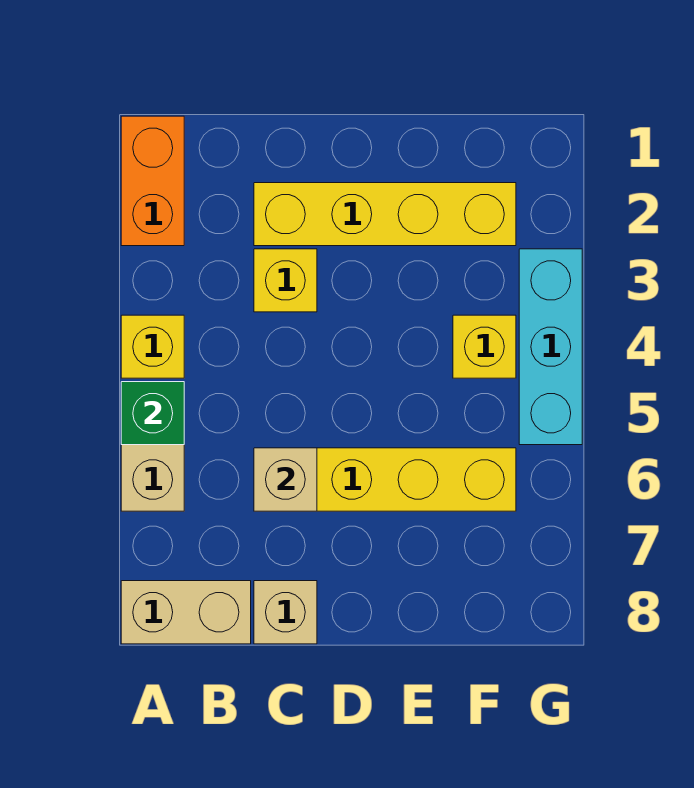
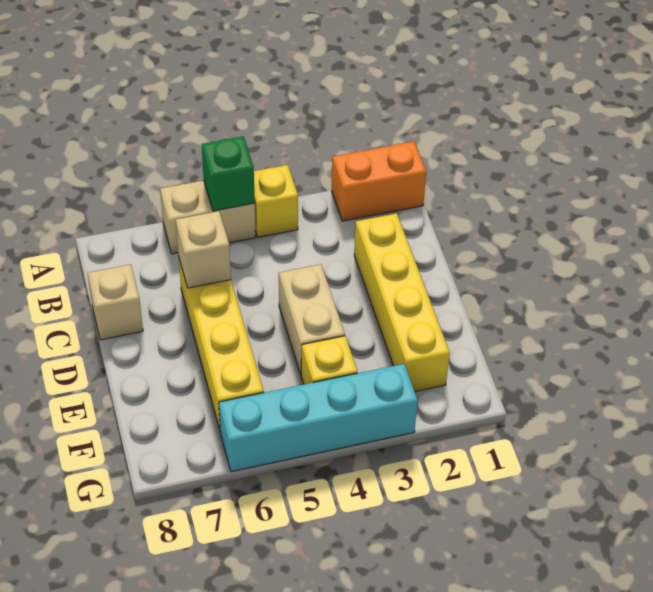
tan brick A8:B8 level 1 -> tan brick D4:E4 level 1
yellow brick C3 level 1 -> none
cyan brick G3:G5 level 1 -> cyan brick G3:G6 level 1

